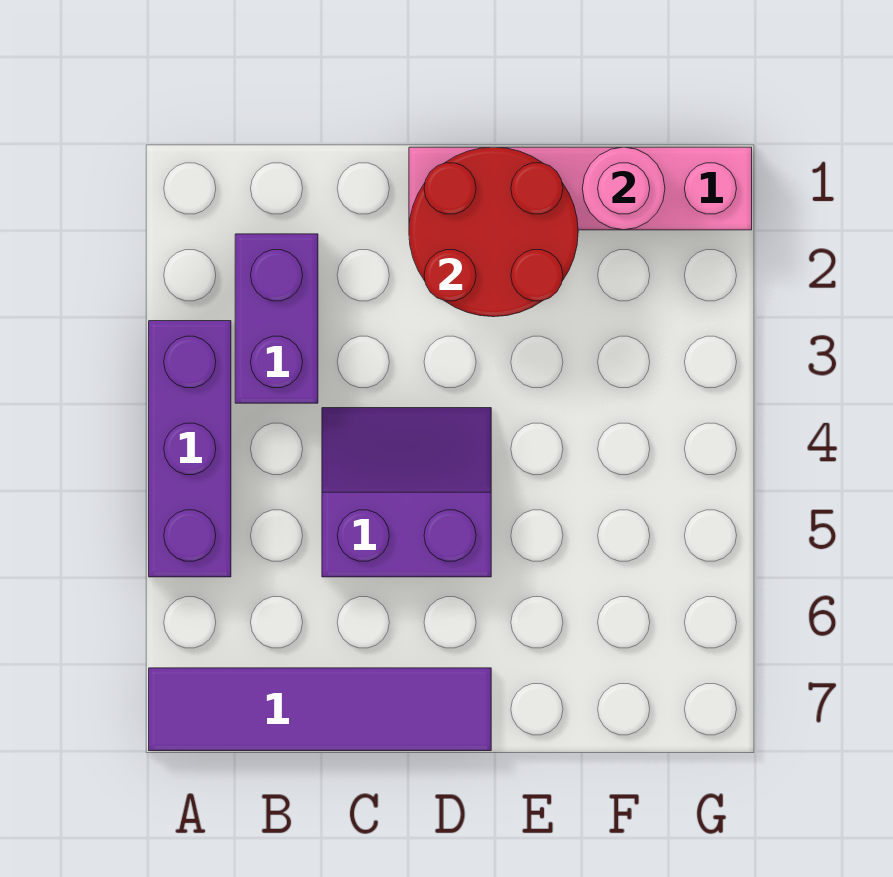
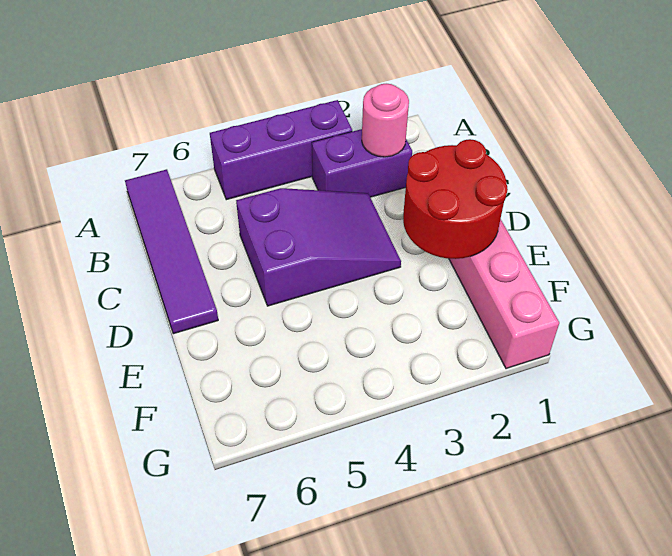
purple slope C4:D5 level 1 top 5 -> purple slope C3:D5 level 1 top 5
pink round brick F1 level 2 -> pink round brick B2 level 2

